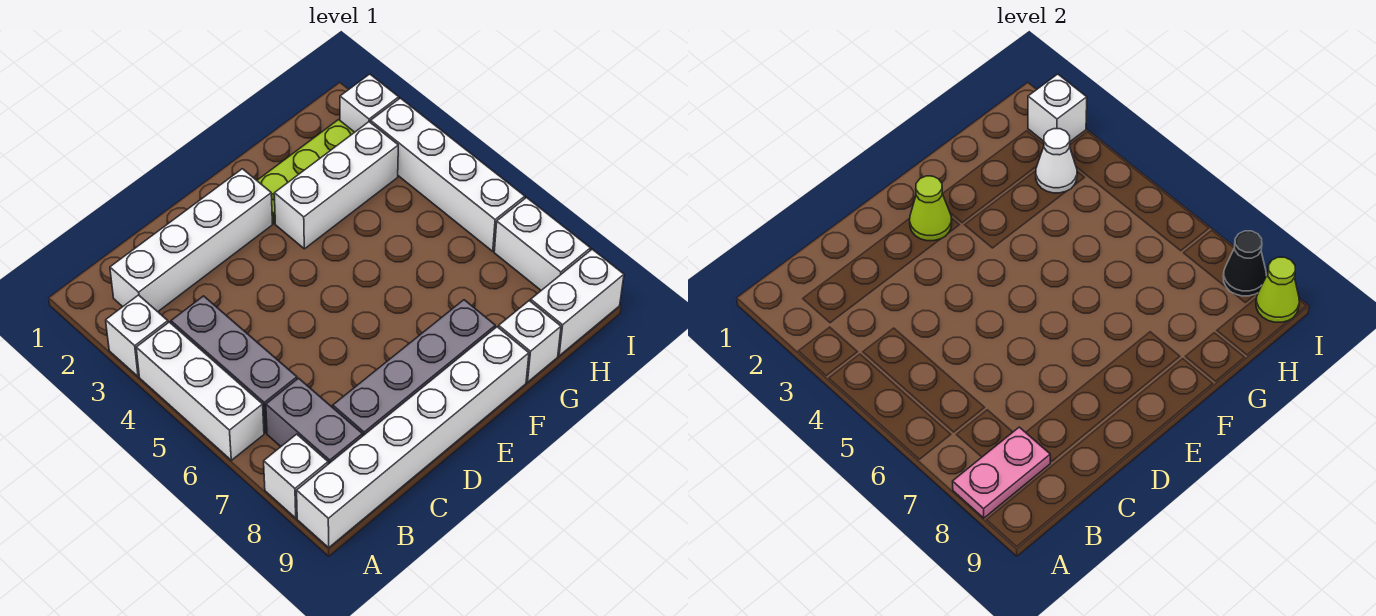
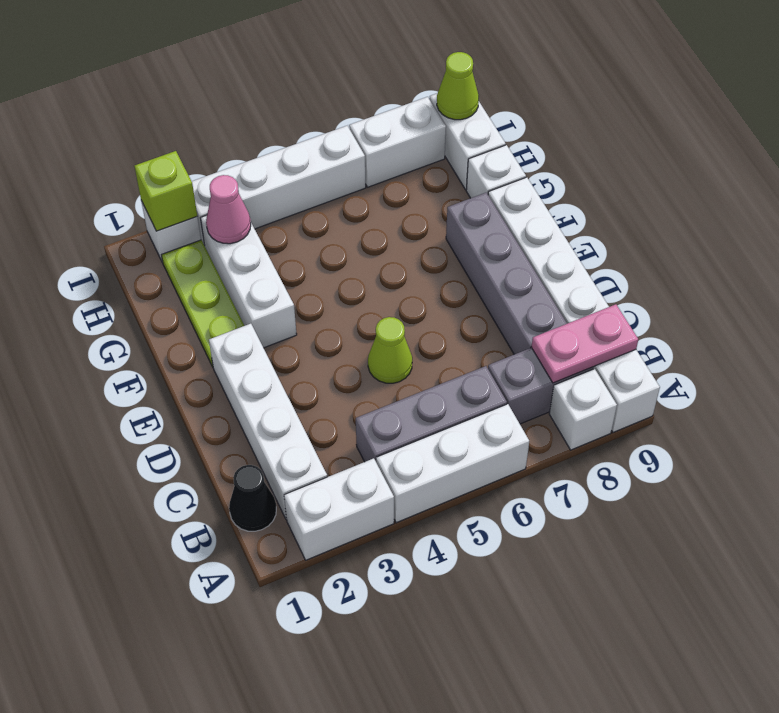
white brick A3 level 1 -> white brick A2:A3 level 1
pink plate A8:B8 level 2 -> pink plate B8:B9 level 2
lime cone E2 level 2 -> lime cone D5 level 1
white cone H3 level 2 -> pink cone H3 level 2
white brick I2 level 2 -> lime brick I2 level 2
black cone I8 level 2 -> black cone B1 level 1

